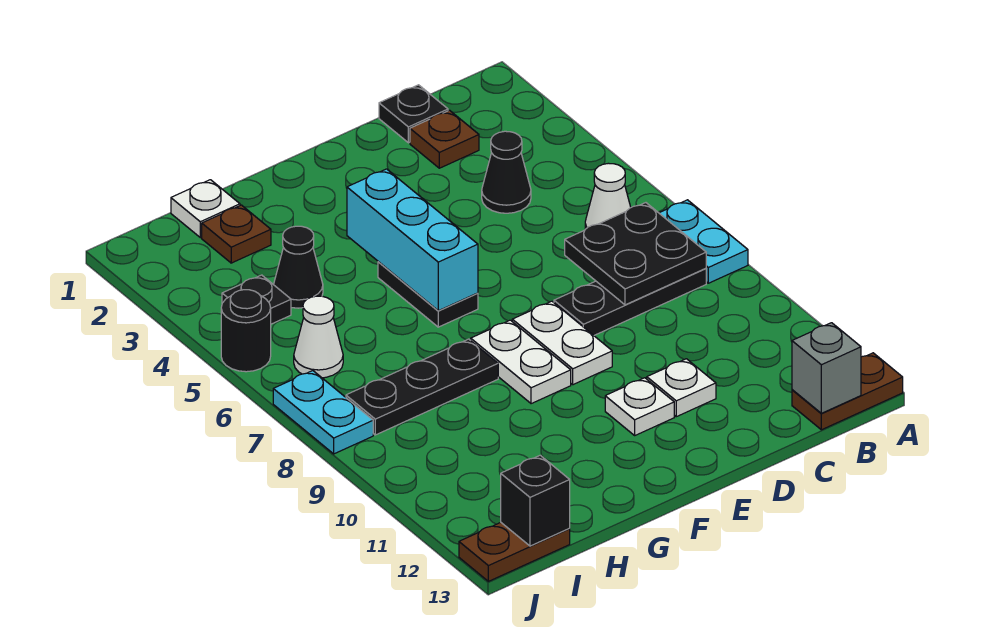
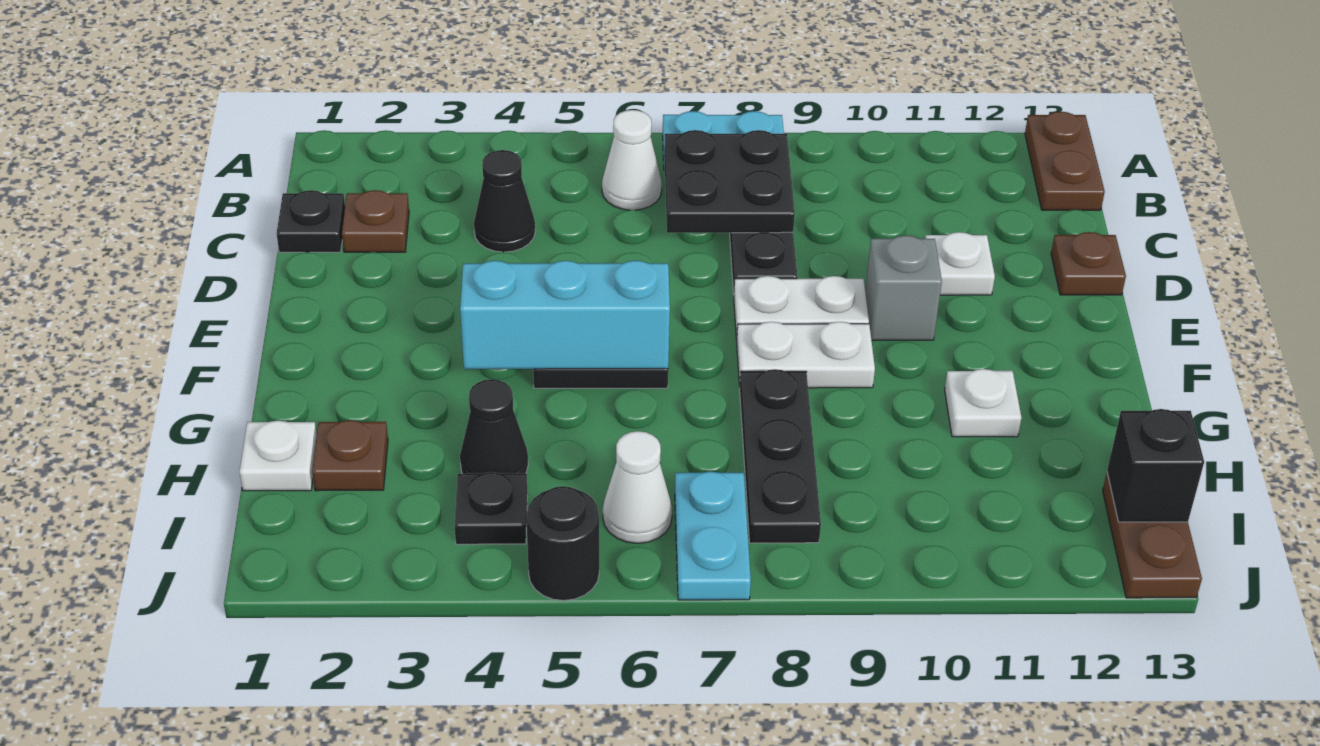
grey brick B13 level 2 -> grey brick E10 level 1
none -> brown plate D13 level 1
white plate E11 level 1 -> white plate G11 level 1
cyan plate J7:J8 level 1 -> cyan plate I7:J7 level 1

